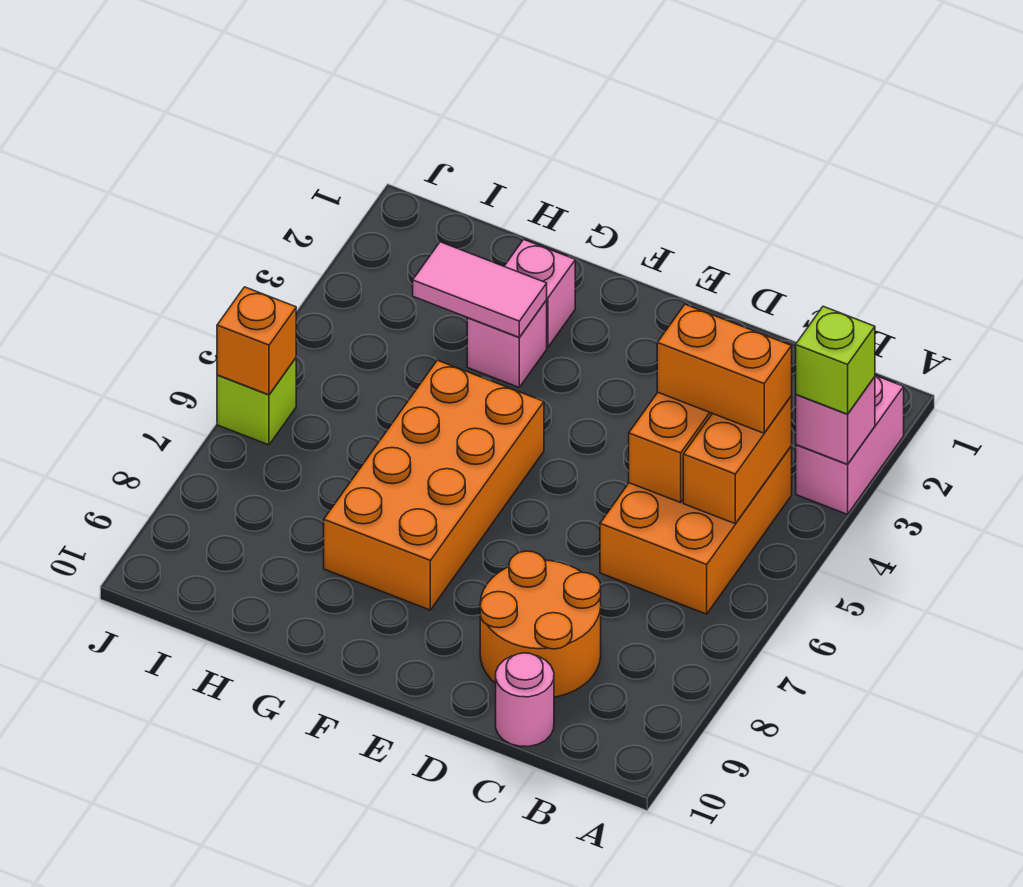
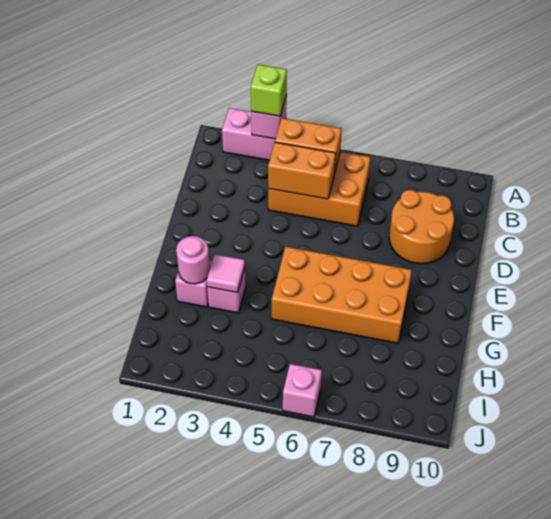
orange brick B4:C4 level 3 -> none
pink round brick C10 level 1 -> pink round brick G2 level 2
pink tile G3:H3 level 2 -> pink tile G3 level 2
lime brick J6 level 1 -> pink brick J6 level 1
orange brick J6 level 2 -> none

